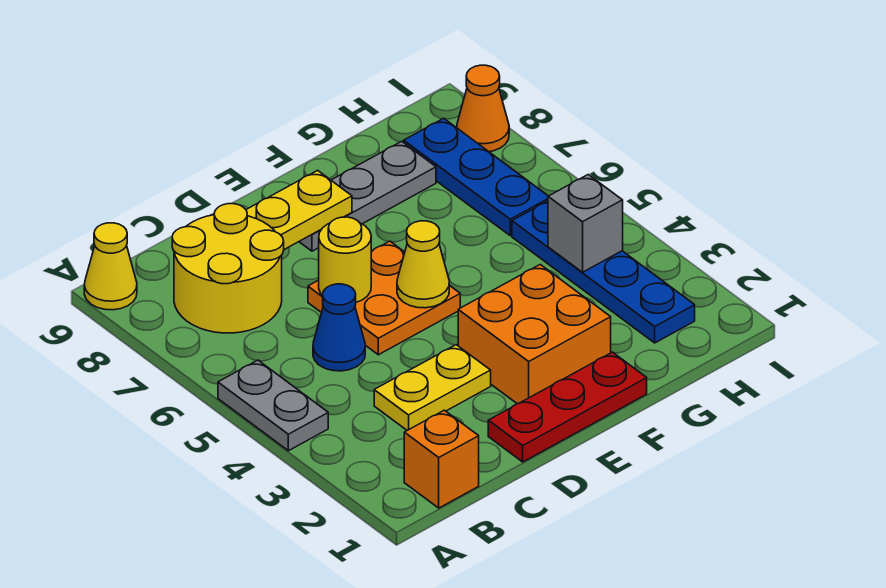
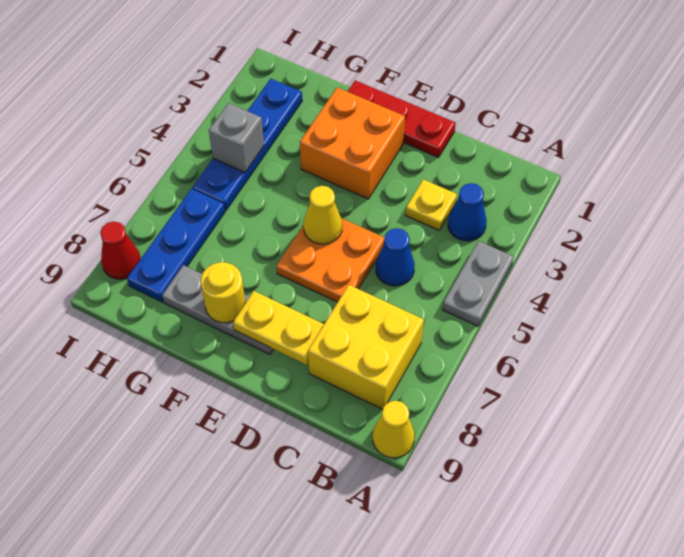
orange brick B1 level 1 -> none
none -> blue cone B3 level 1
yellow round brick B7:C8 level 1 -> yellow brick B7:C8 level 1
yellow plate C3:D3 level 1 -> yellow plate C3 level 1
yellow round brick D6 level 2 -> yellow round brick F8 level 2
orange cone I8 level 1 -> red cone I8 level 1

